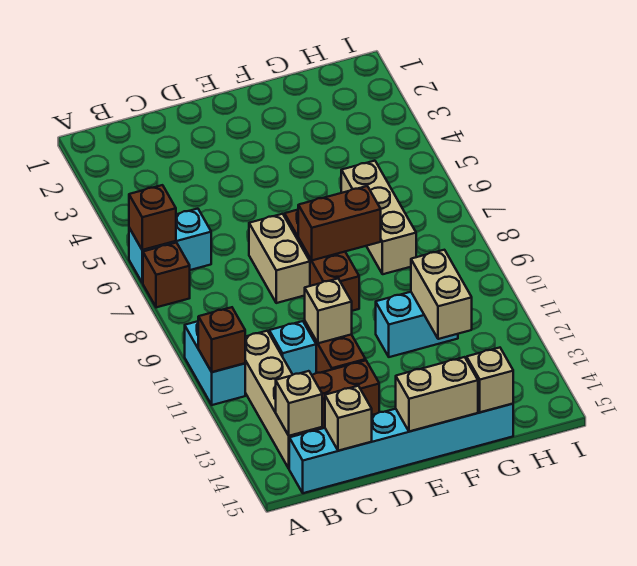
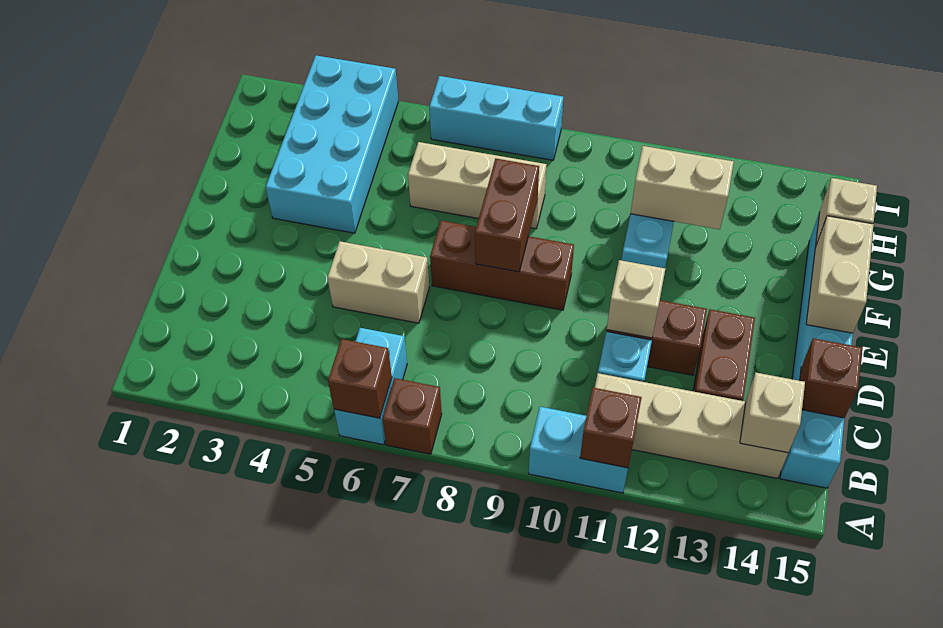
tan brick C15 level 2 -> brown brick C15 level 2
tan brick D7:D8 level 1 -> tan brick D5:D6 level 1
none -> cyan brick F3:I4 level 1
none -> cyan brick I6:I8 level 1

